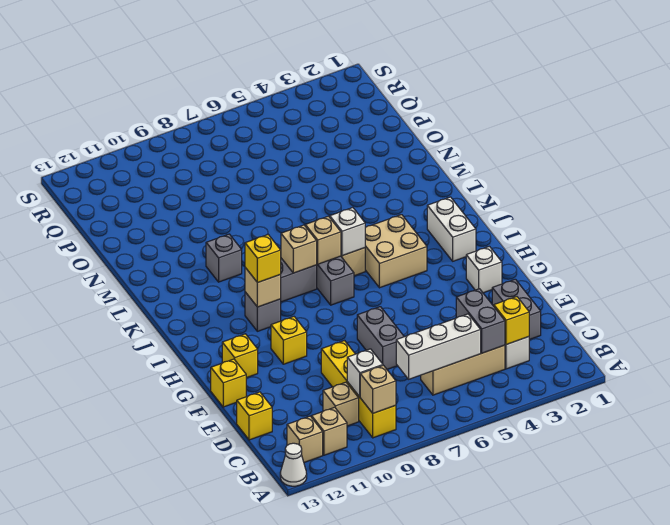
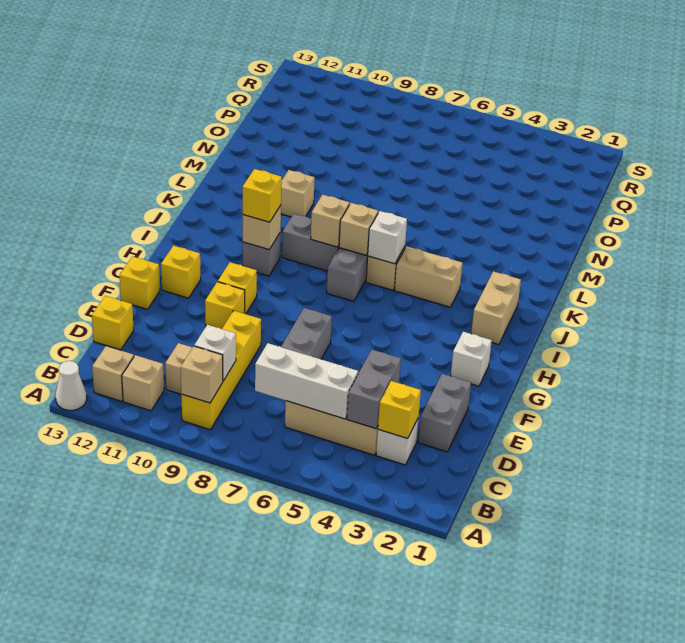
none -> yellow brick F10 level 1
white brick I2:J2 level 1 -> tan brick I2:J2 level 1
tan brick I4:J5 level 1 -> tan brick J4:J5 level 1
grey brick L10 level 1 -> tan brick L10 level 1

